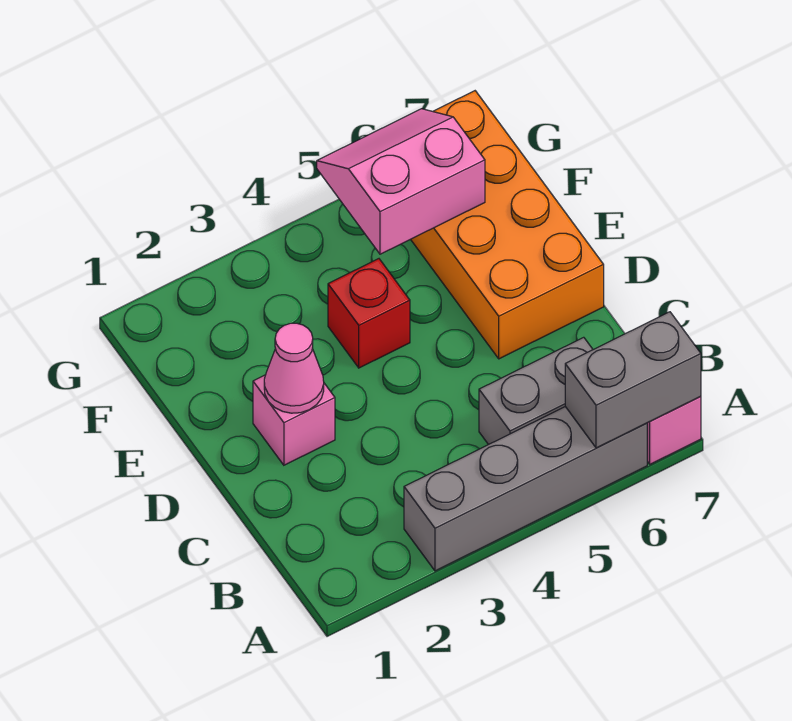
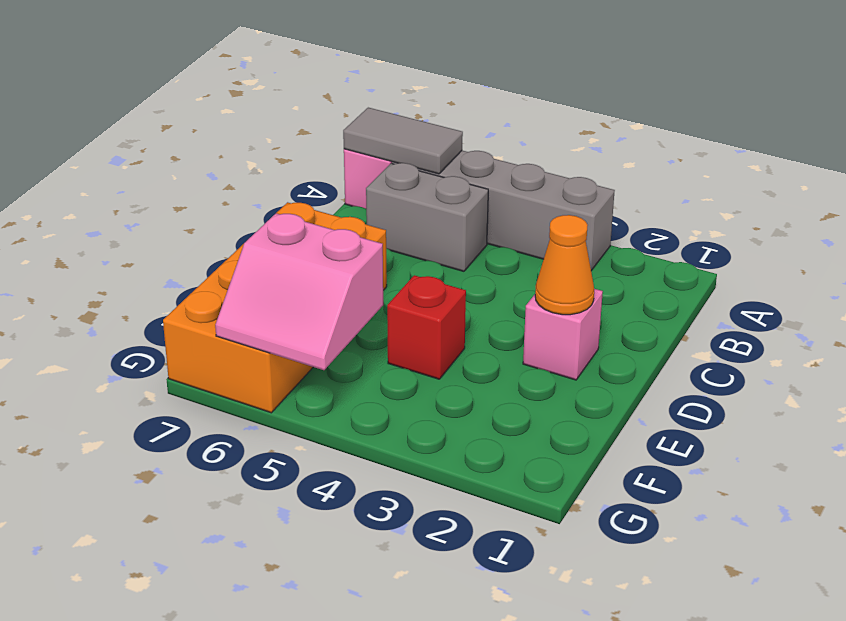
grey brick A6:A7 level 2 -> grey tile A6:A7 level 2
pink cone D2 level 2 -> orange cone D2 level 2

